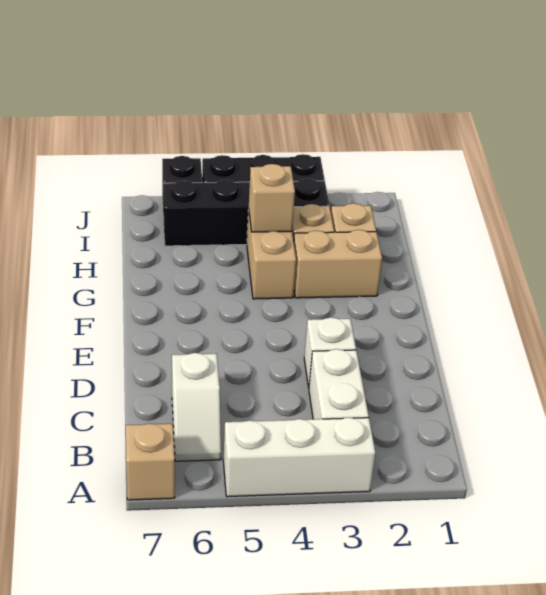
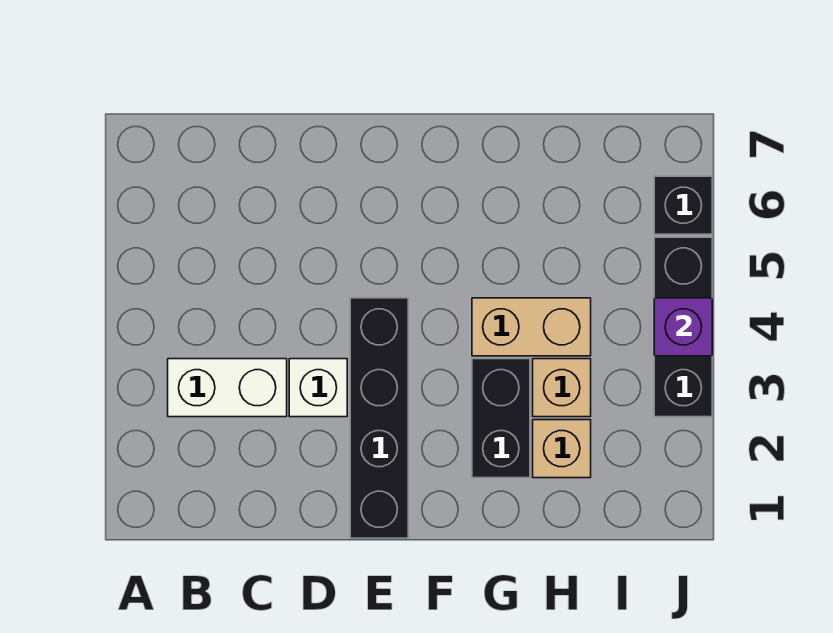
white brick A3:A5 level 1 -> none
tan brick A7 level 1 -> none
white slope B6:C6 level 1 top C -> none
tan brick G2:G3 level 1 -> black brick G2:G3 level 1
tan brick H4 level 2 -> none
black brick I3:I6 level 1 -> black brick E1:E4 level 1
none -> purple brick J4 level 2

